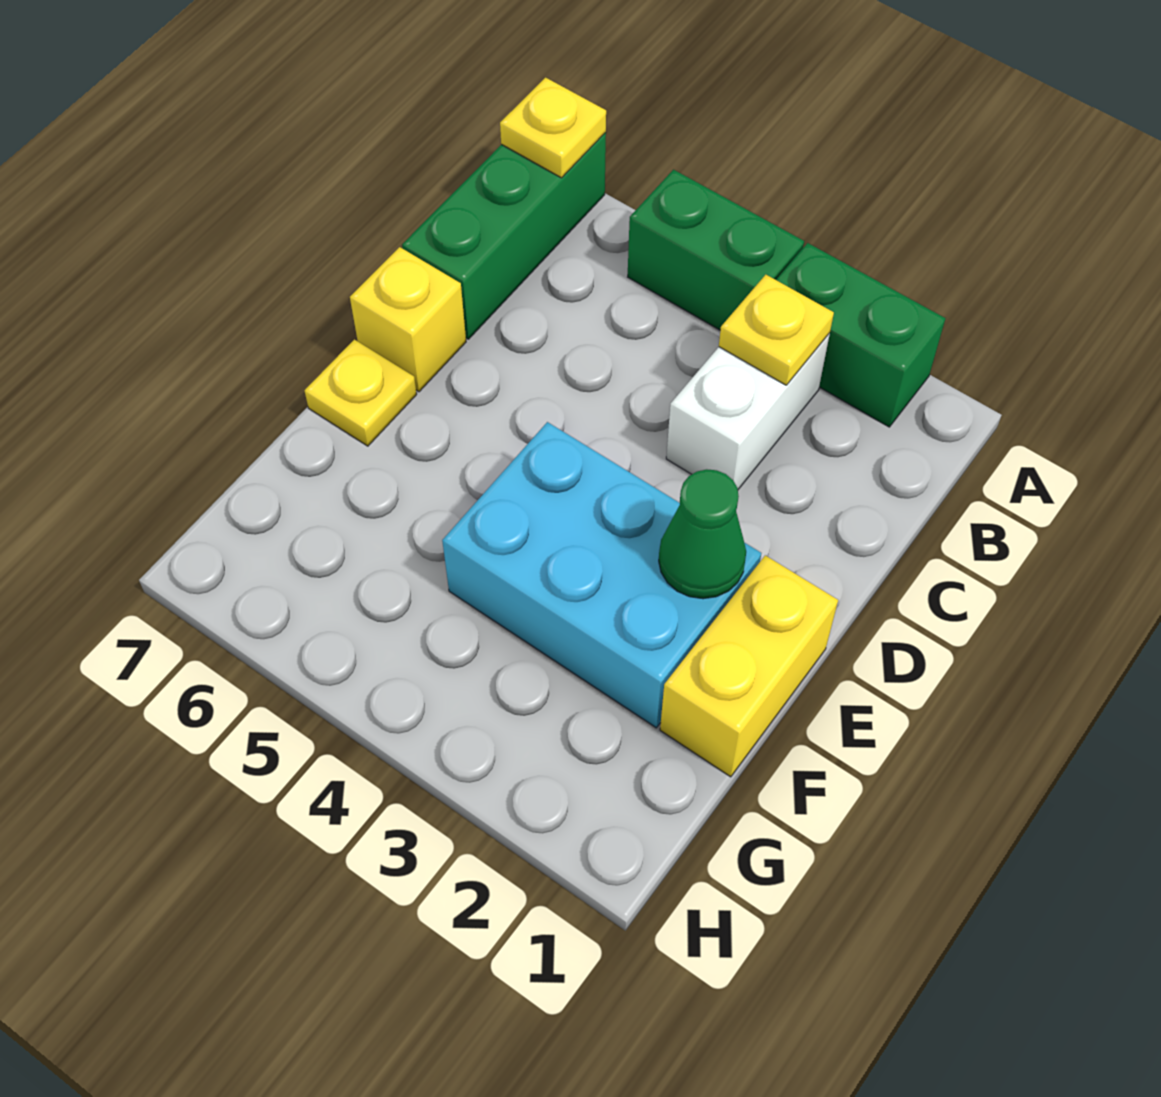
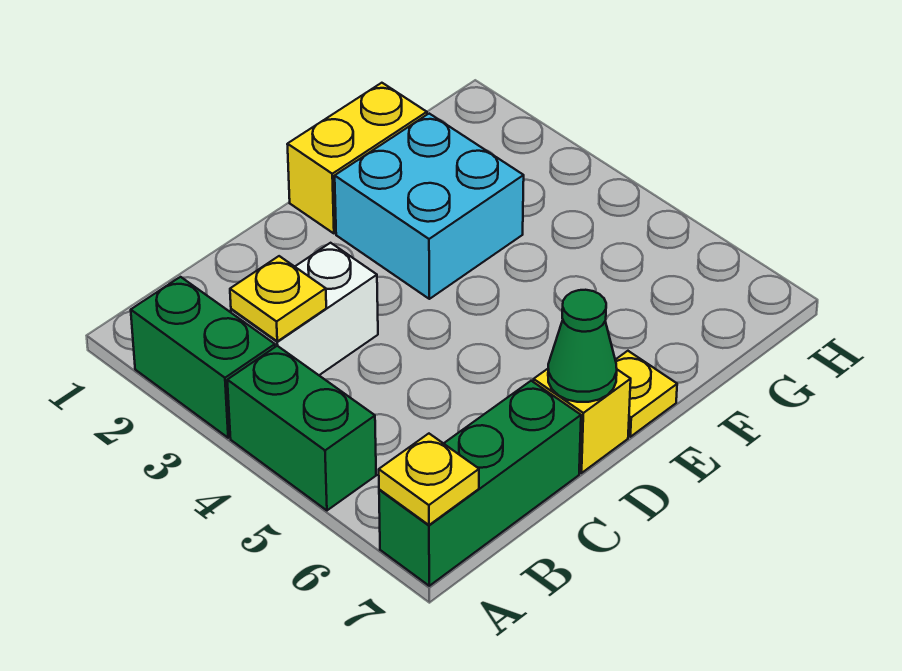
cyan brick E2:F4 level 1 -> cyan brick E2:F3 level 1
green cone E2 level 2 -> green cone D7 level 2

